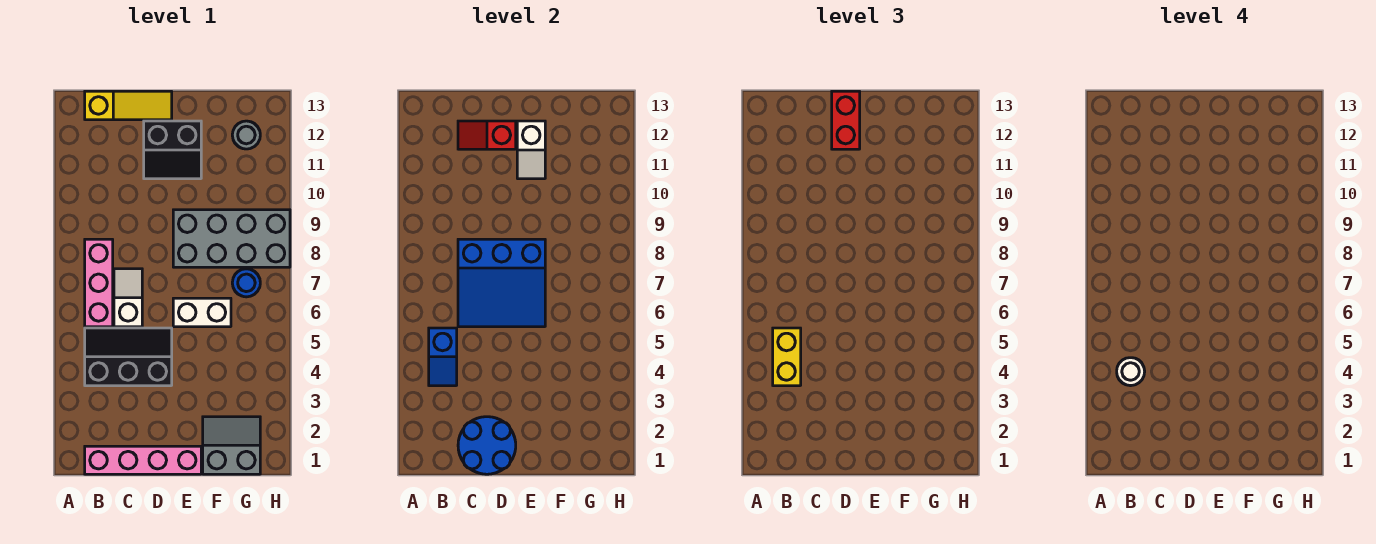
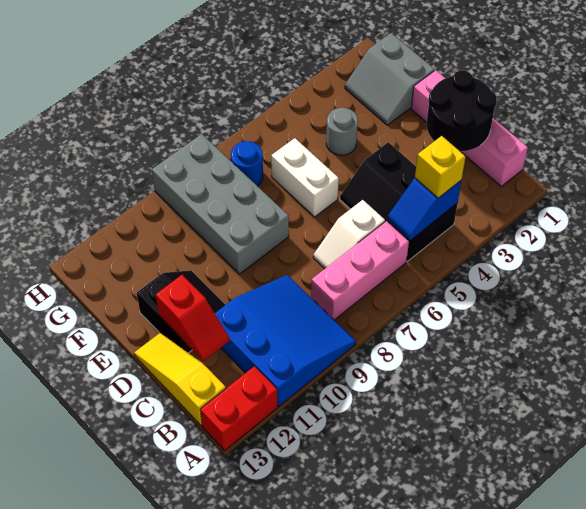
blue slope B4:B5 level 2 top 5 -> blue slope B4:B5 level 2 top 4
yellow brick B4:B5 level 3 -> yellow brick B4 level 3
white round brick B4 level 4 -> none
blue round brick C1:D2 level 2 -> black round brick C1:D2 level 2
blue slope C6:E8 level 2 top 8 -> blue slope A9:C11 level 1 top 11
red brick D12:D13 level 3 -> red brick A12:A13 level 1
white slope E11:E12 level 2 top 12 -> none
grey round brick G12 level 1 -> grey round brick F4 level 1

